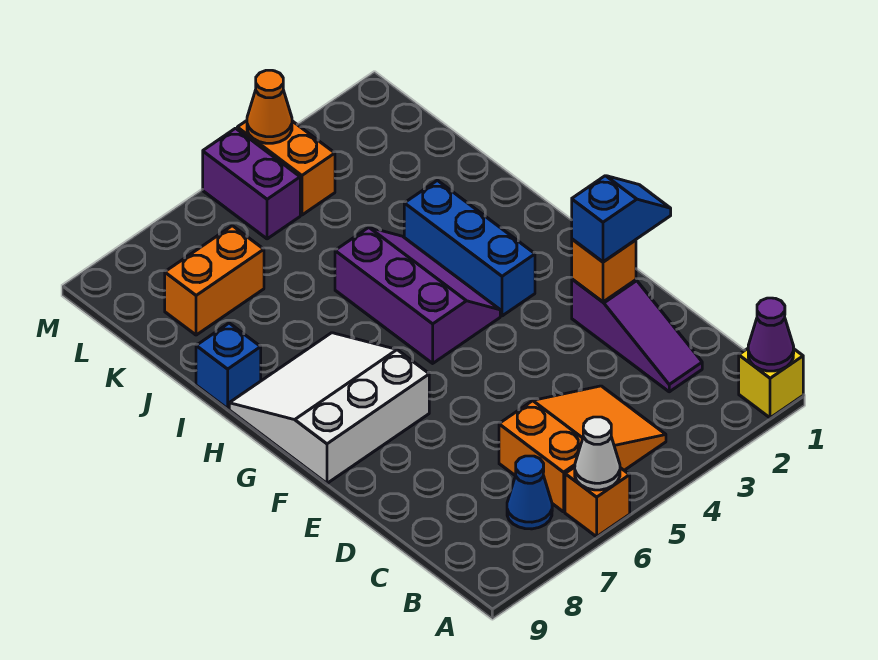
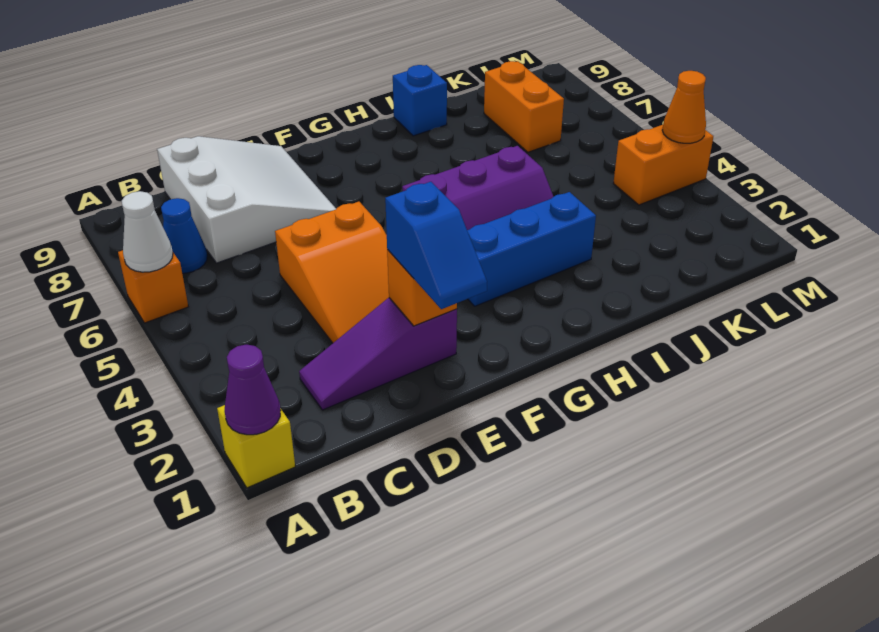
orange slope B4:C6 level 1 top 6 -> orange slope D3:E5 level 1 top 5
white slope F7:H9 level 1 top F -> white slope C7:E9 level 1 top C
purple brick L5:M5 level 1 -> none

